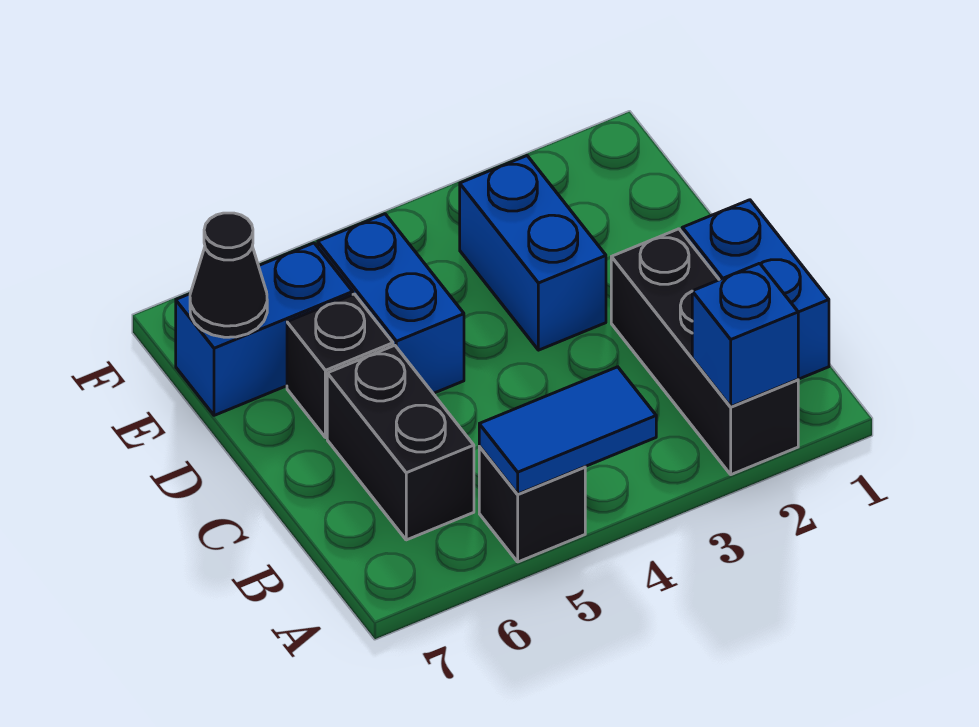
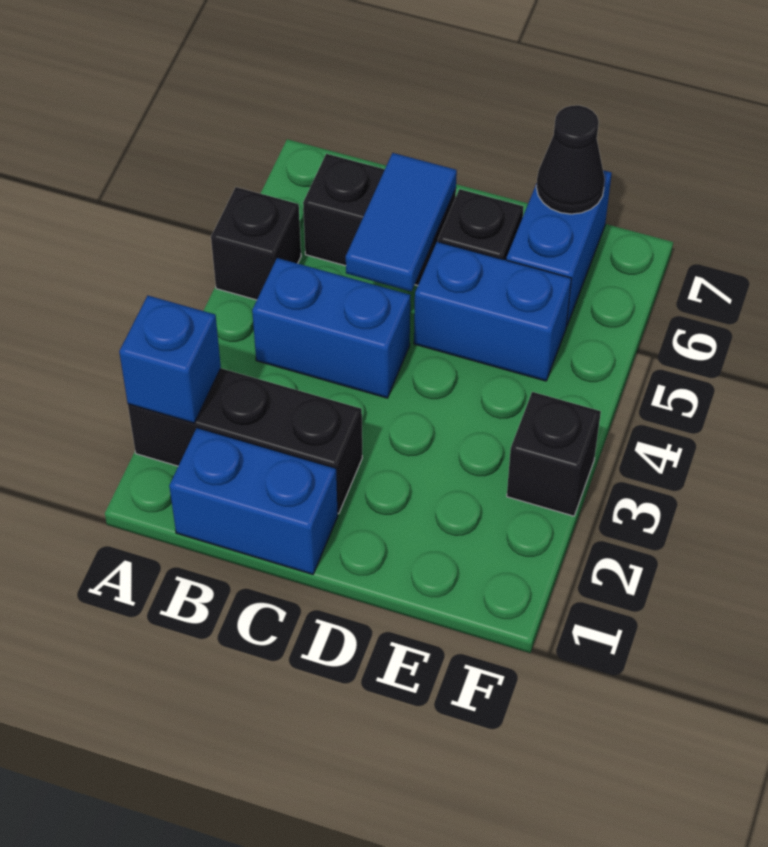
blue tile A4:A5 level 2 -> blue tile C5:C6 level 2
blue brick D3:E3 level 1 -> blue brick B4:C4 level 1
none -> black brick F3 level 1

